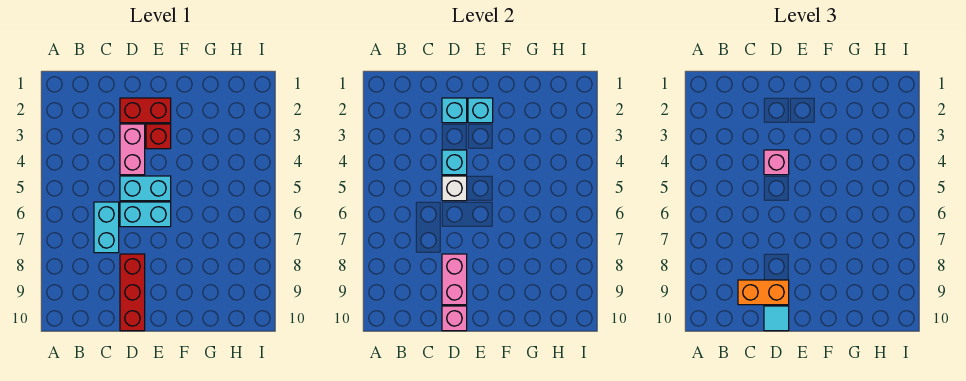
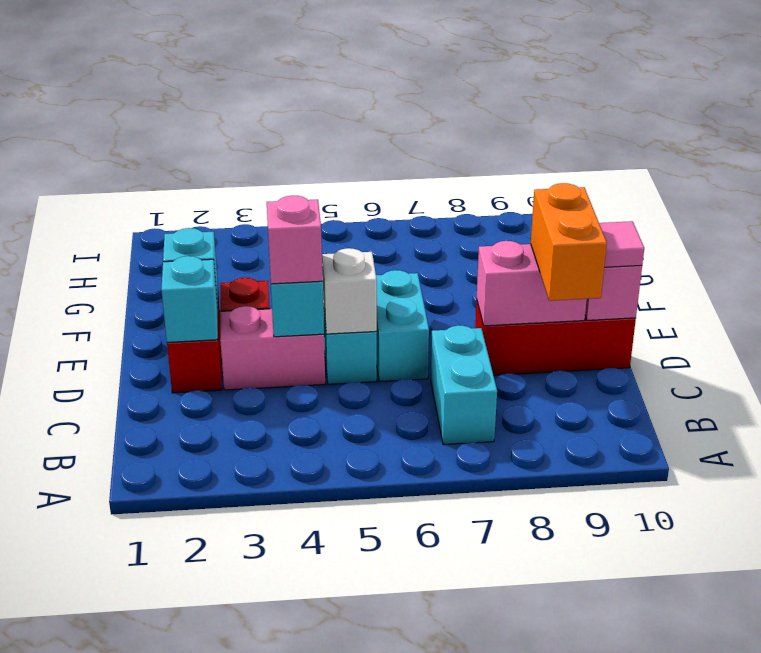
cyan brick C6:C7 level 1 -> cyan brick B7:C7 level 1
cyan tile D10 level 3 -> pink tile D10 level 3

